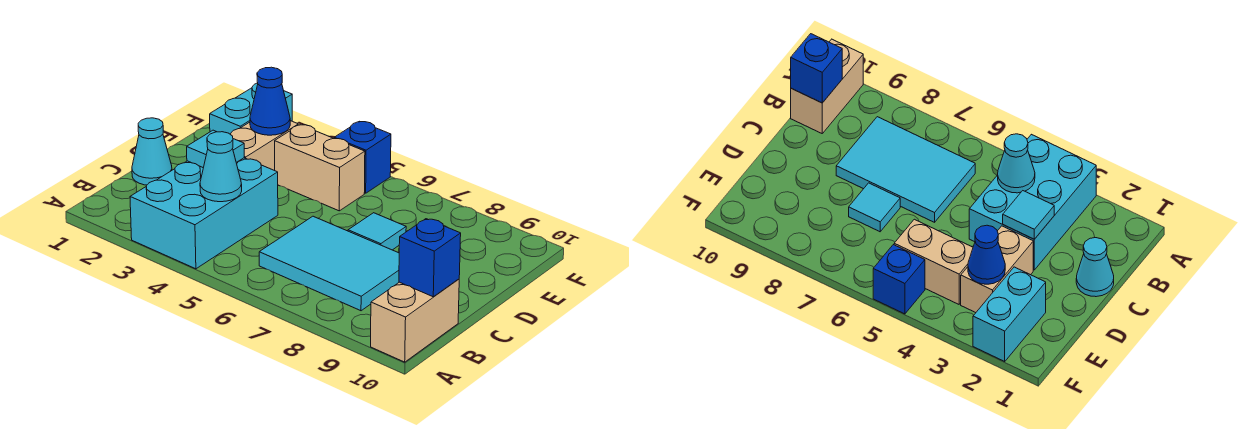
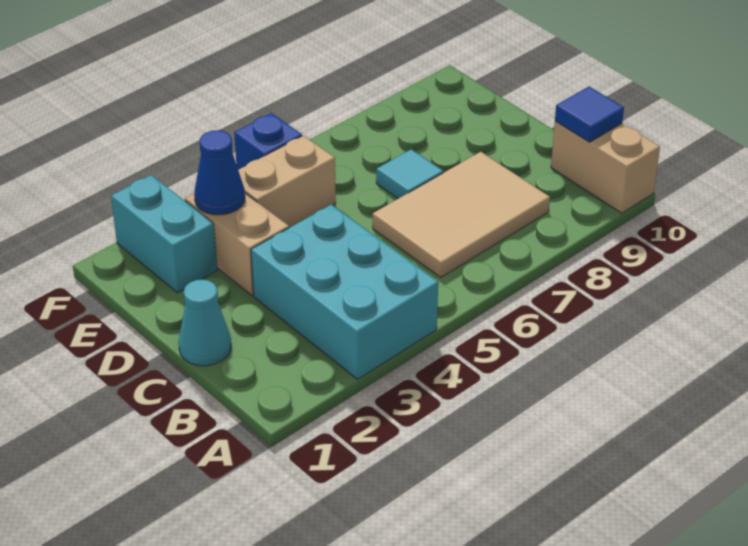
cyan cone B4 level 2 -> none
cyan tile B6:C8 level 1 -> tan tile B6:C8 level 1
blue brick B10 level 2 -> blue tile B10 level 2
cyan tile C3 level 2 -> none

